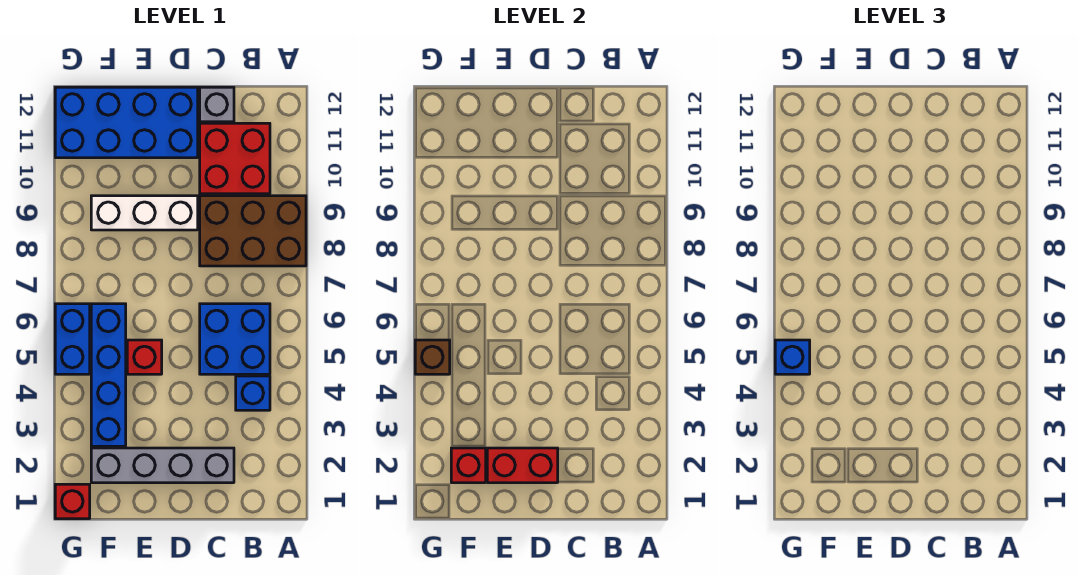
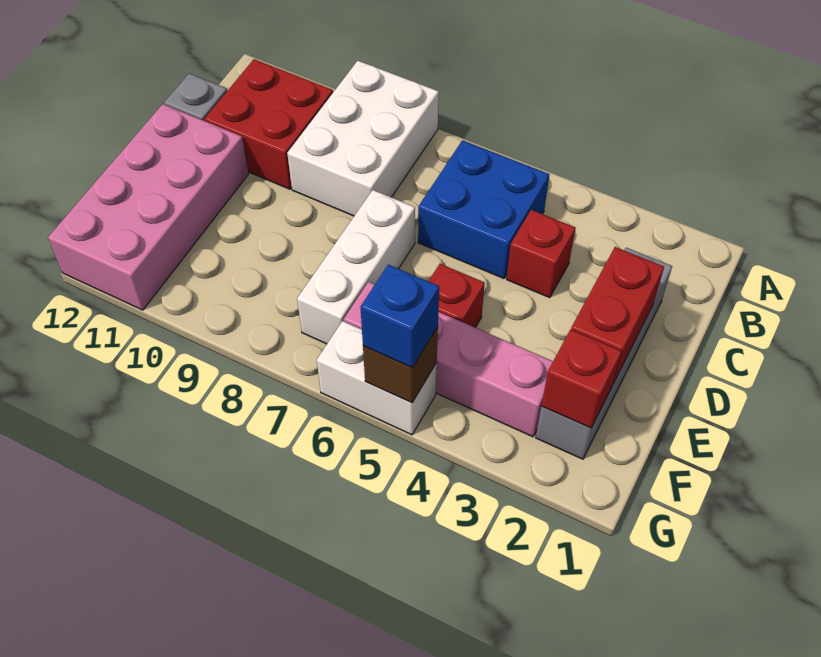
brown brick A8:C9 level 1 -> white brick A8:C9 level 1
blue brick B4 level 1 -> none
white brick D9:F9 level 1 -> white brick D7:F7 level 1
blue brick D11:G12 level 1 -> pink brick D11:G12 level 1
blue brick F3:F6 level 1 -> pink brick F3:F6 level 1
red brick G1 level 1 -> red brick C4 level 1
blue brick G5:G6 level 1 -> white brick G5:G6 level 1

